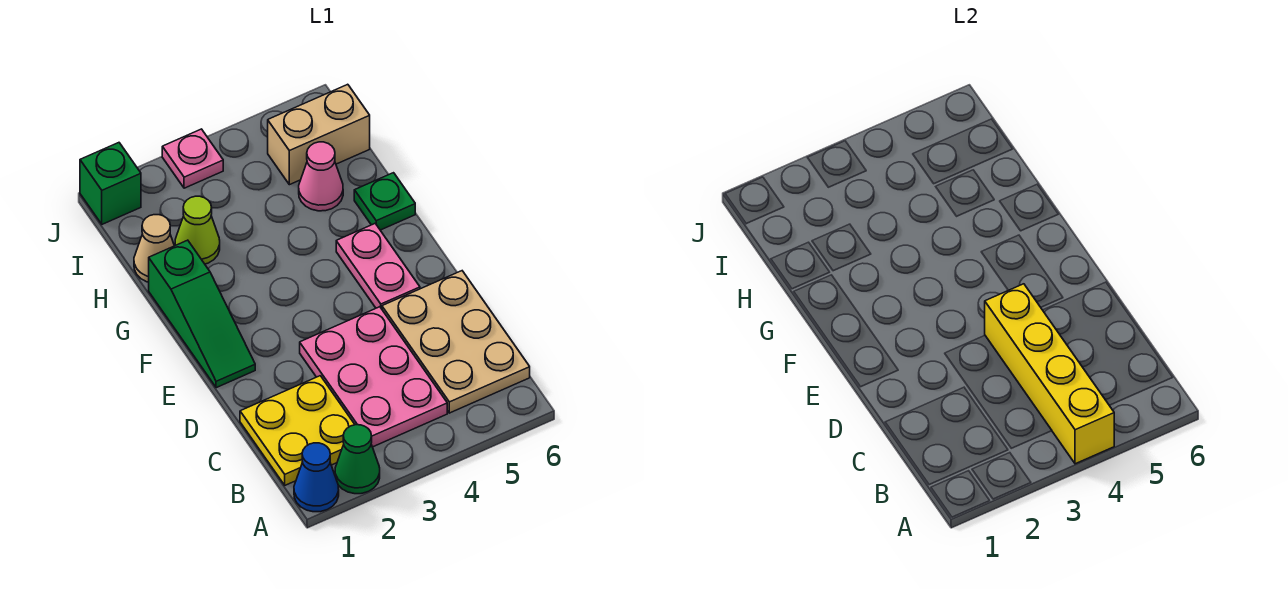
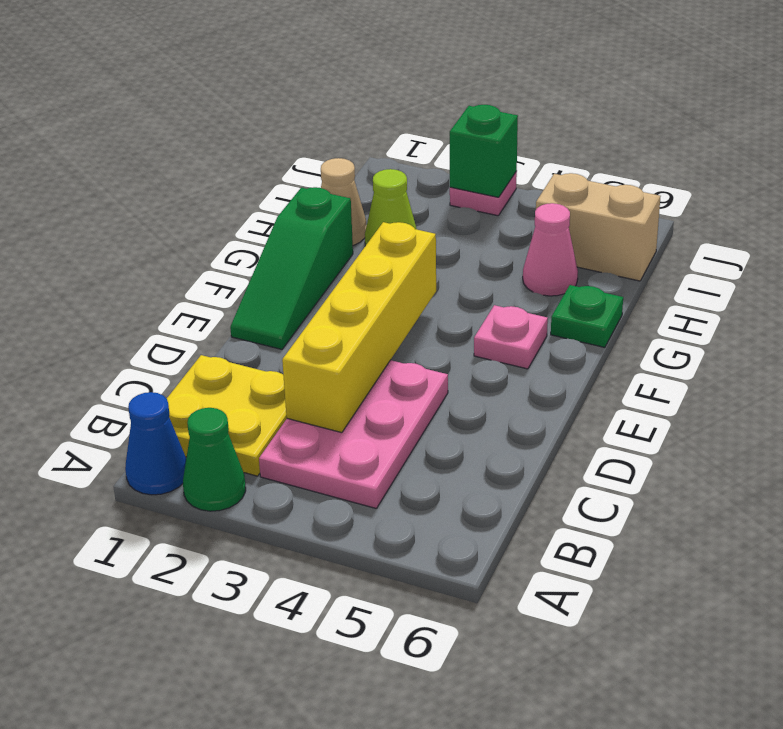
yellow brick A4:D4 level 2 -> yellow brick C3:F3 level 2
tan plate B5:D6 level 1 -> none
pink plate E5:F5 level 1 -> pink plate F5 level 1
green brick J1 level 1 -> green brick J3 level 2

